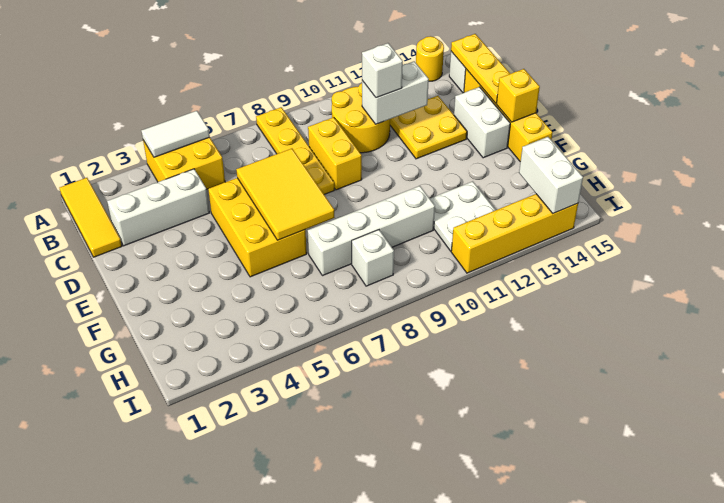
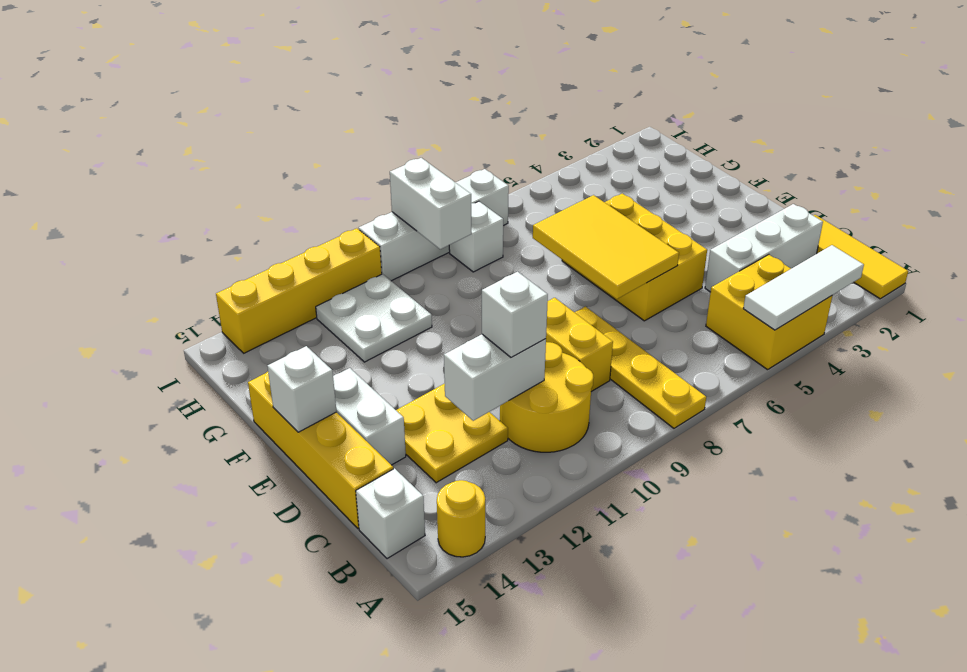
white tile A4:A5 level 2 -> white tile A3:A5 level 2
yellow plate B15:D15 level 2 -> none
yellow brick E15 level 2 -> white brick E15 level 2
white brick G7:G10 level 1 -> white brick I7:I10 level 1
white brick H14:I14 level 2 -> white brick H9:I9 level 2

